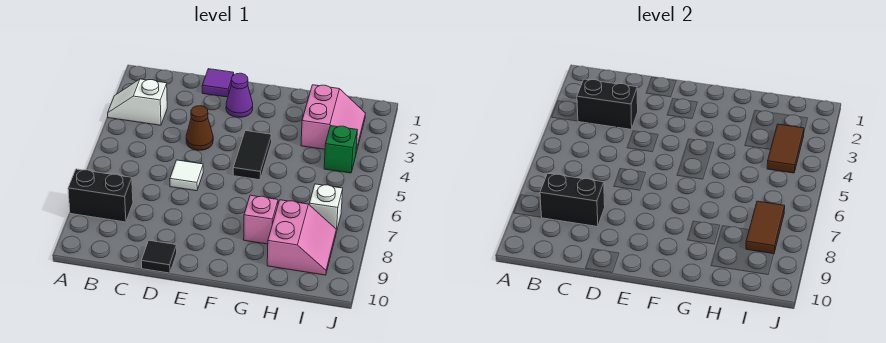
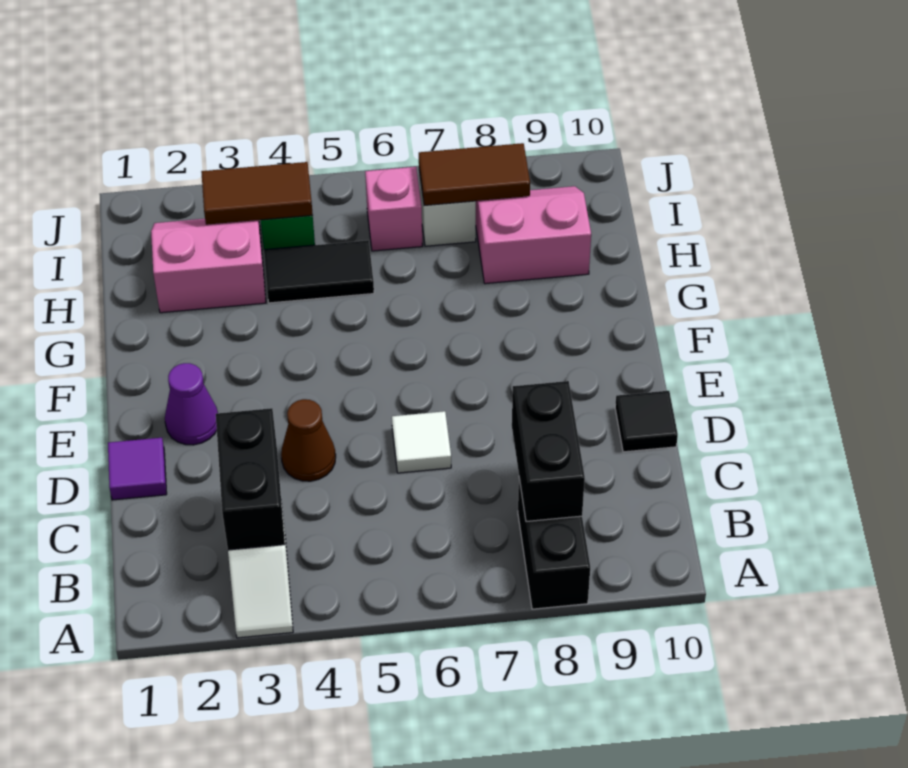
black tile F4:F5 level 1 -> black tile H4:H5 level 1
pink brick G8 level 1 -> pink brick I6 level 1

